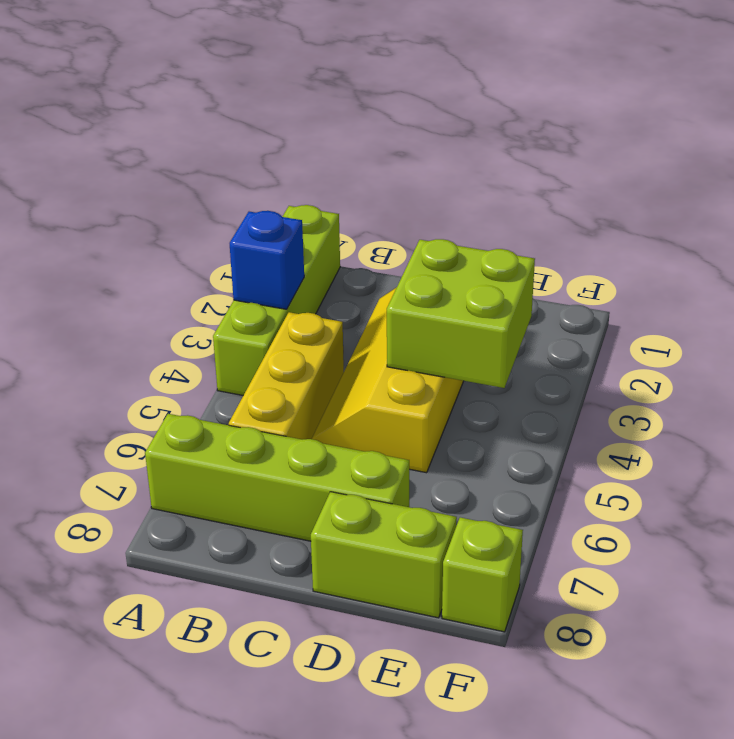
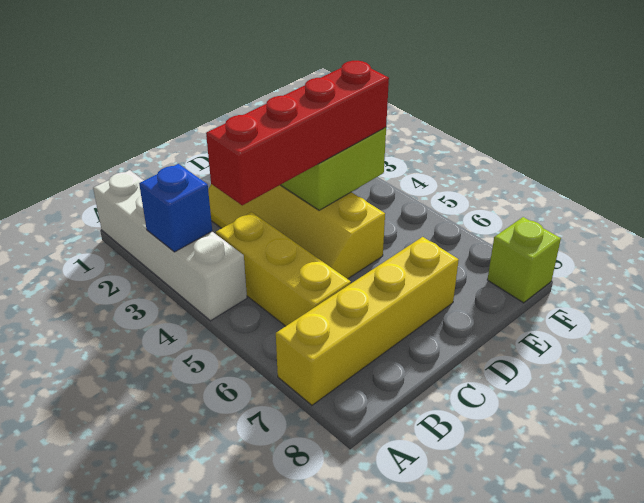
lime brick A1:A4 level 1 -> white brick A1:A4 level 1
lime brick A7:D7 level 1 -> yellow brick A7:D7 level 1
none -> red brick B4:E4 level 3
lime brick D8:E8 level 1 -> none

